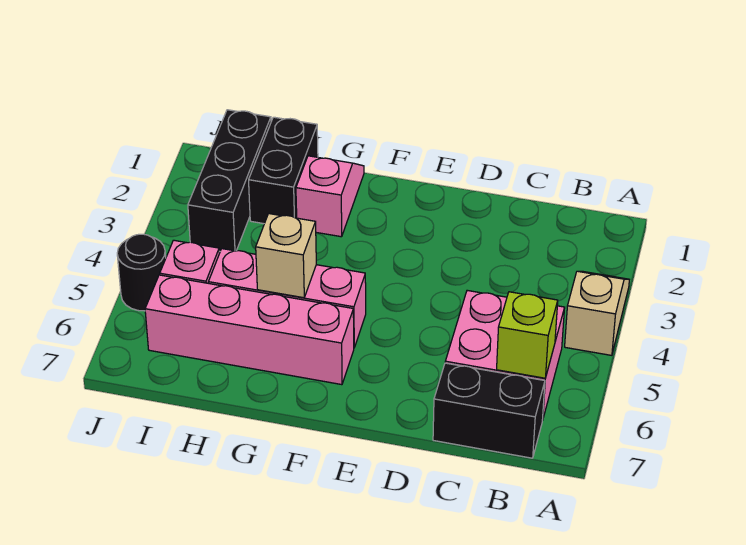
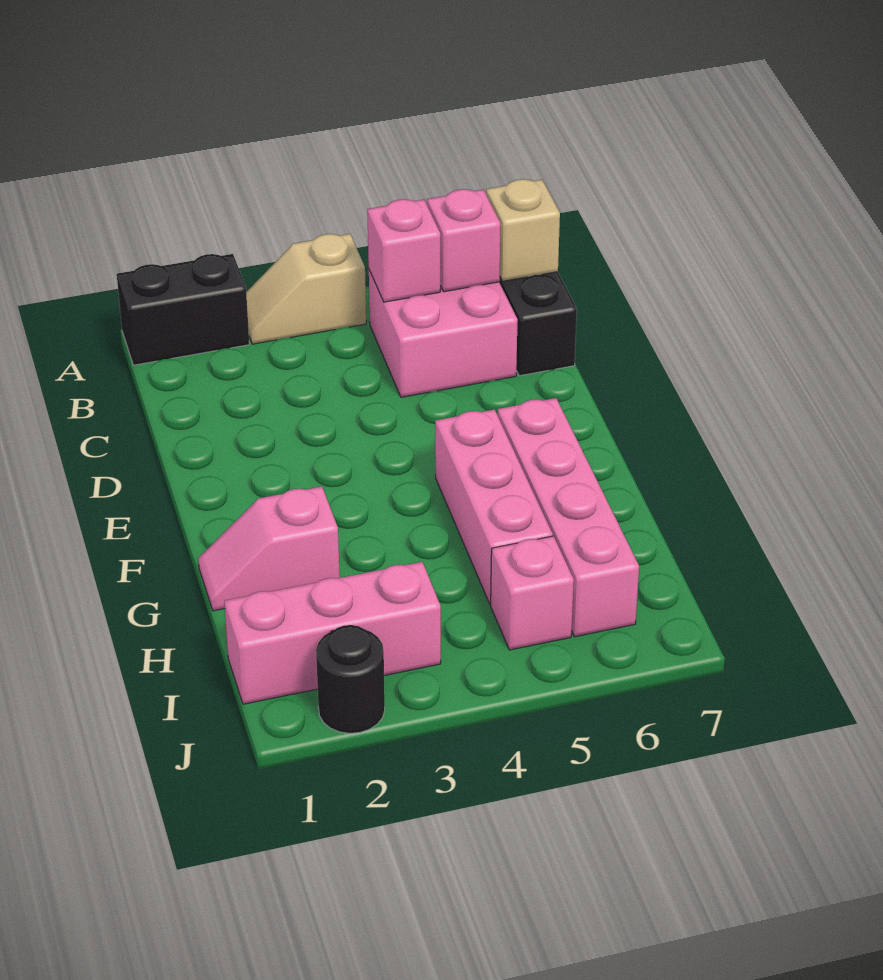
none -> pink brick B5 level 2
lime brick B6 level 2 -> pink brick B6 level 2
tan brick G5 level 2 -> tan brick B7 level 2
black brick H1:H2 level 1 -> black brick A1:A2 level 1
black brick I1:I3 level 1 -> pink brick I1:I3 level 1
black round brick J5 level 1 -> black round brick J2 level 1

